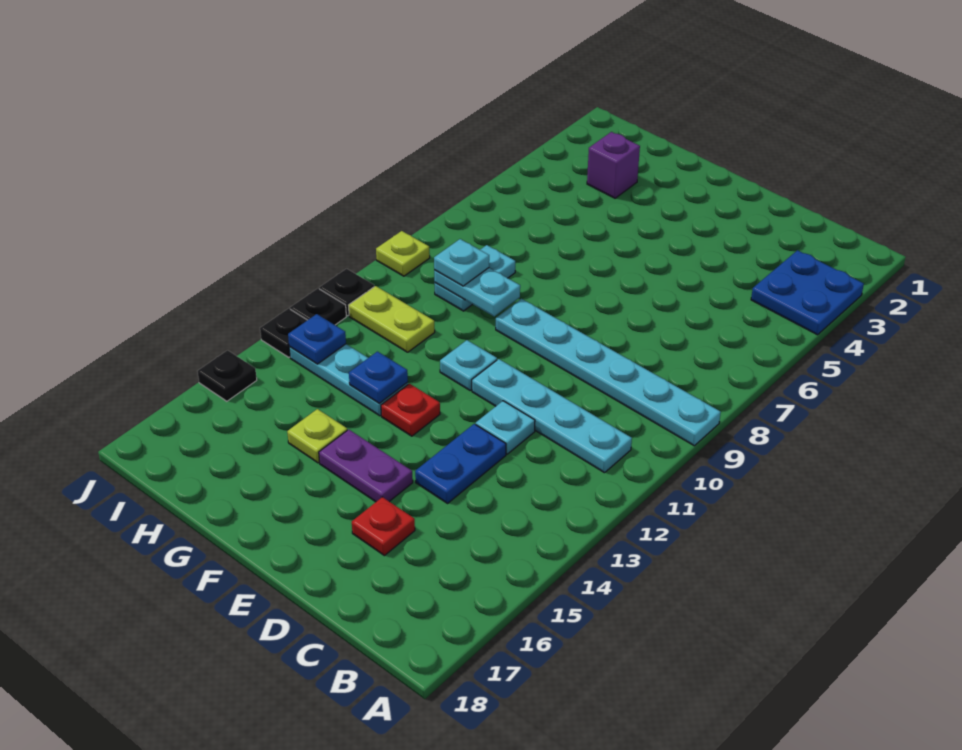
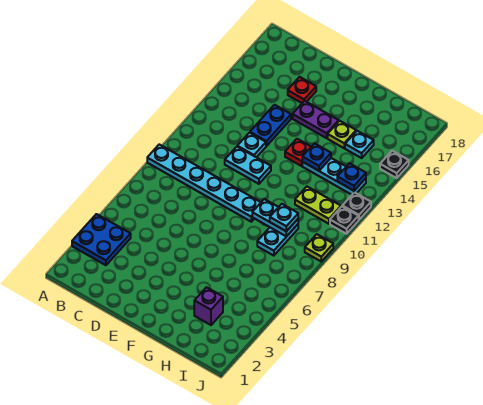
cyan plate B11:E11 level 1 -> cyan plate D11:E11 level 1
cyan plate F11 level 1 -> cyan plate H15 level 1
black plate J13 level 1 -> none

